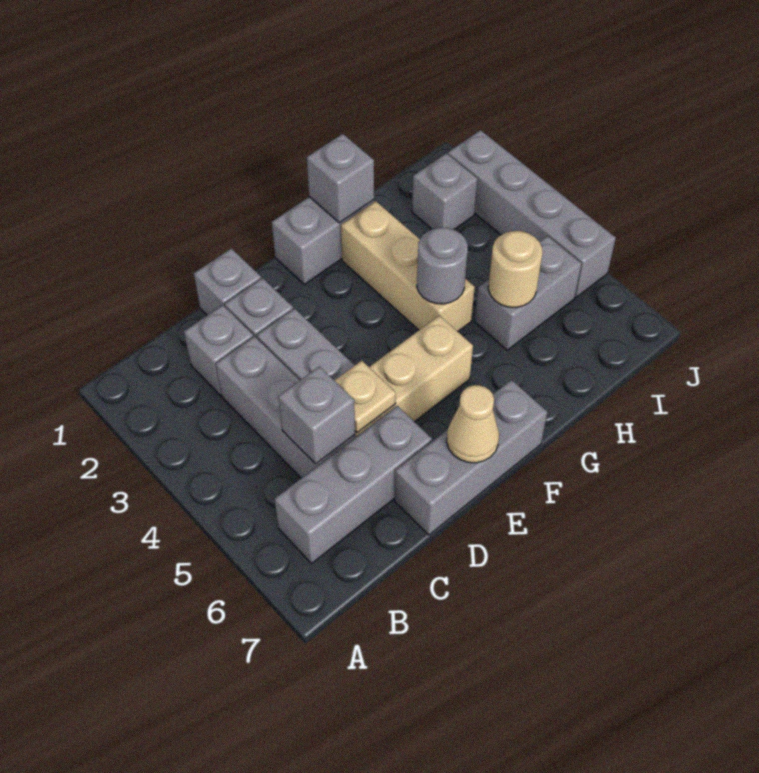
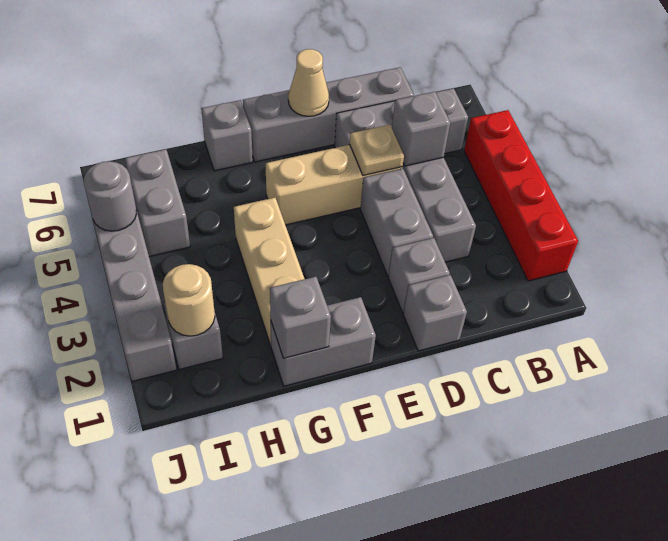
none -> red brick A2:A5 level 1
grey brick C2 level 1 -> grey brick G7 level 1
grey brick D7:F7 level 1 -> grey brick C7:F7 level 1
grey round brick G4 level 2 -> grey round brick J5 level 2
grey brick H5:I5 level 1 -> grey brick I5:I6 level 1
tan round brick H5 level 2 -> tan round brick I2 level 2

